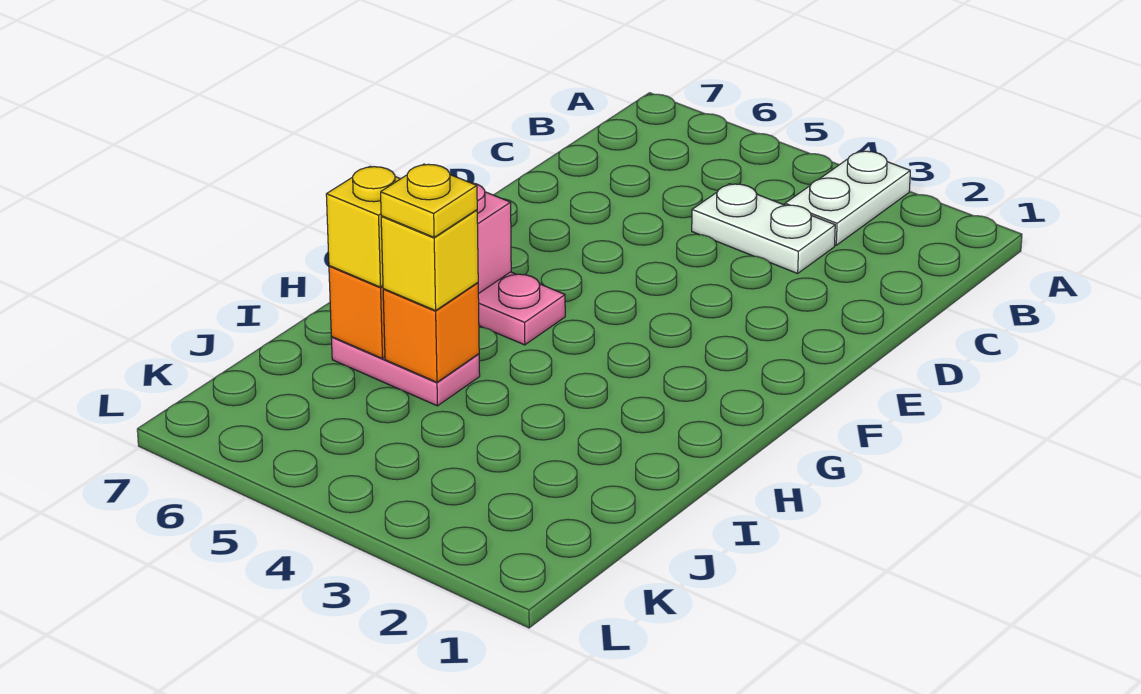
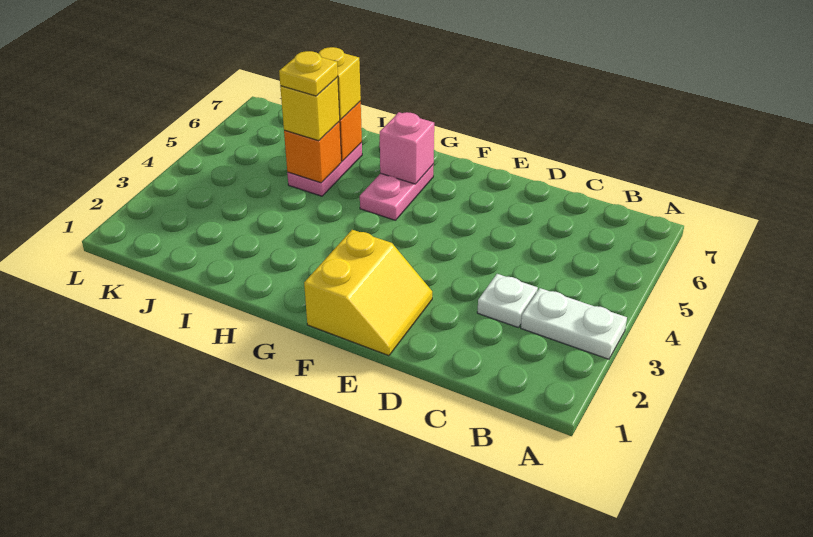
white plate C3:C4 level 1 -> white plate C3 level 1
none -> yellow slope E1:F2 level 1 top F

